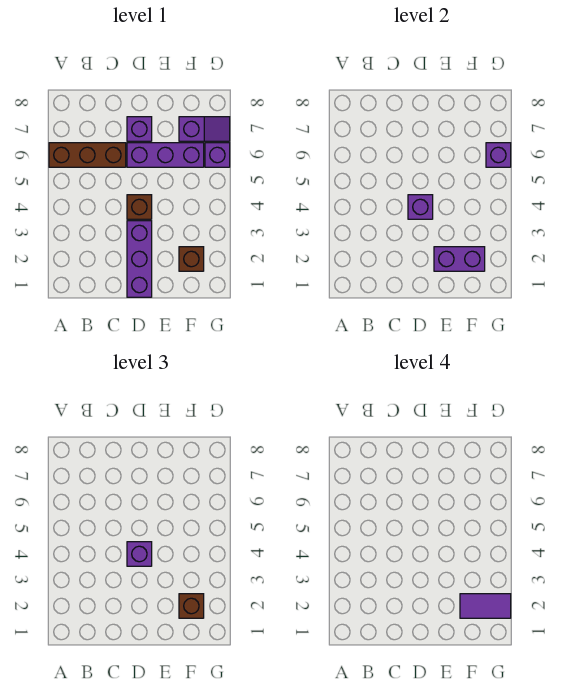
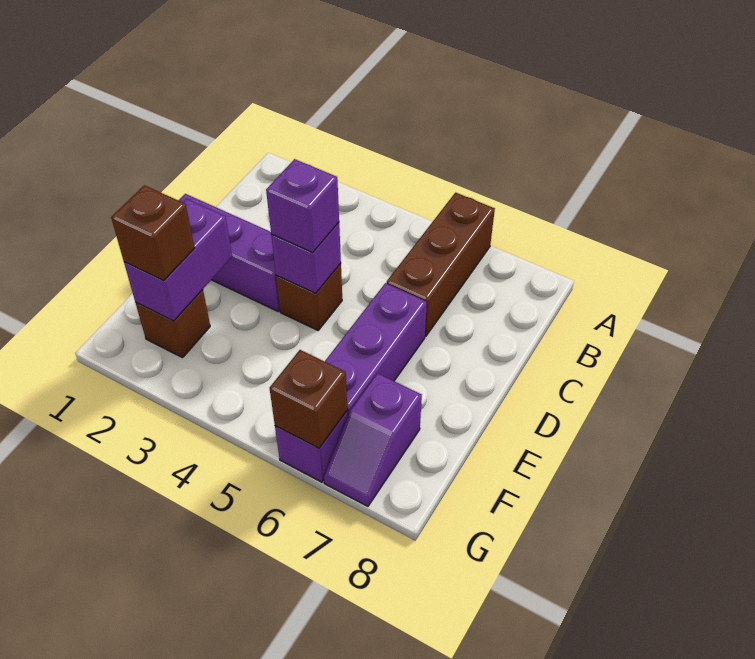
purple brick D7 level 1 -> none
purple tile F2:G2 level 4 -> none
purple brick G6 level 2 -> brown brick G6 level 2

